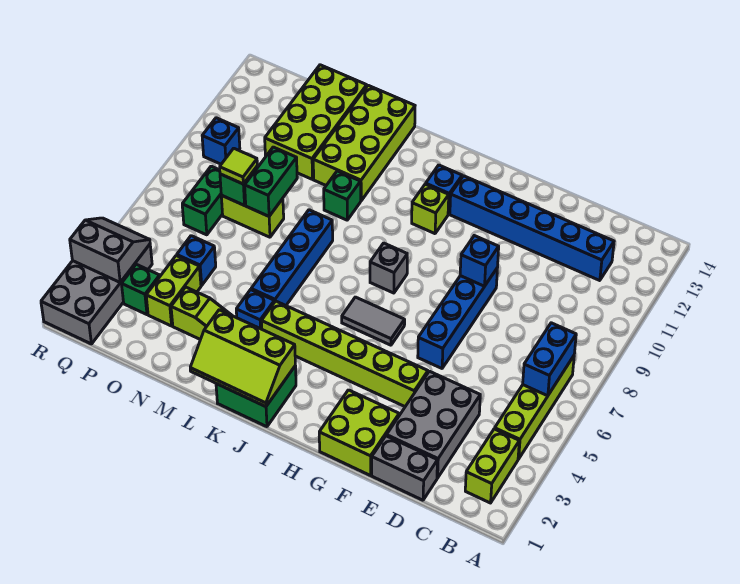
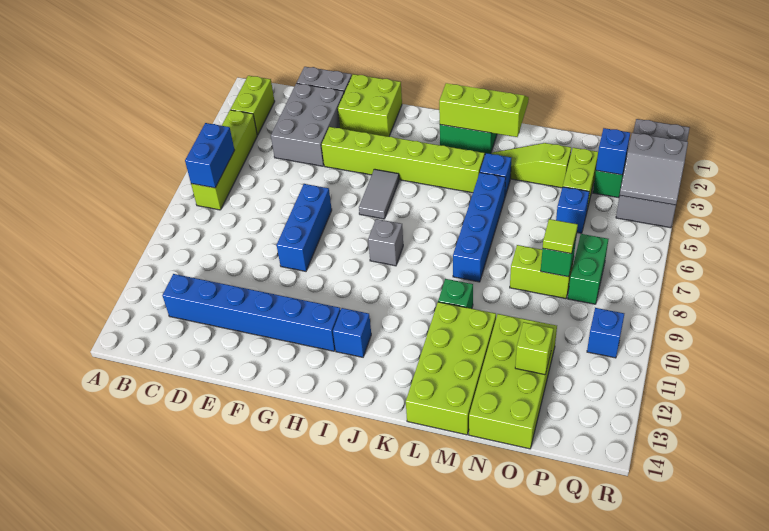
blue brick F6:F9 level 1 -> blue brick F7:F9 level 1
blue brick F9 level 2 -> blue brick P3 level 2
grey tile H6:I6 level 1 -> grey tile H5:H6 level 1
lime brick I11 level 1 -> lime brick O12 level 2
green brick N8:N9 level 2 -> none

